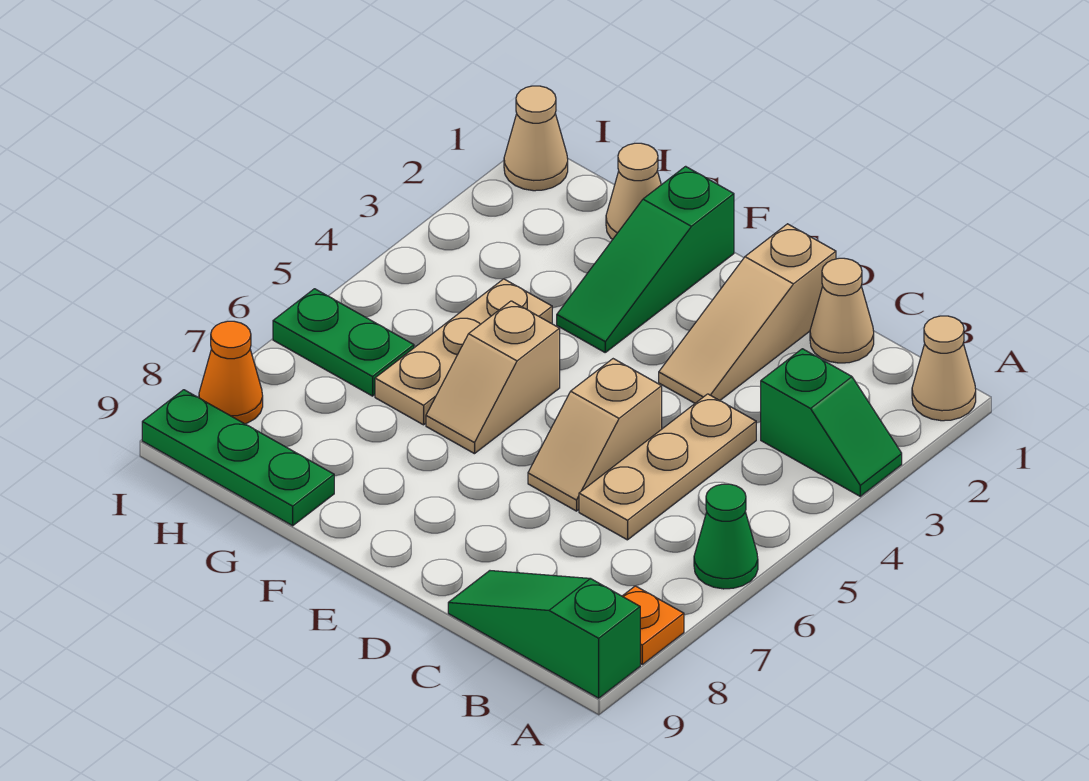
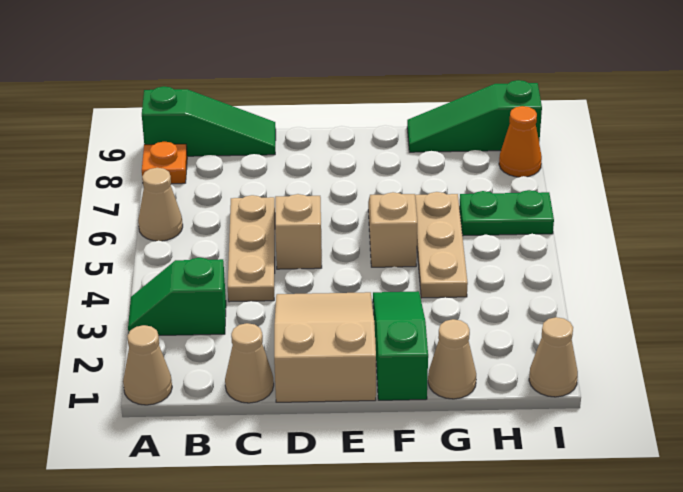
green cone A6 level 1 -> tan cone A6 level 1
tan slope D1:D3 level 1 top 1 -> tan slope D1:E3 level 1 top 1
green plate G9:I9 level 1 -> green slope G9:I9 level 1 top I

